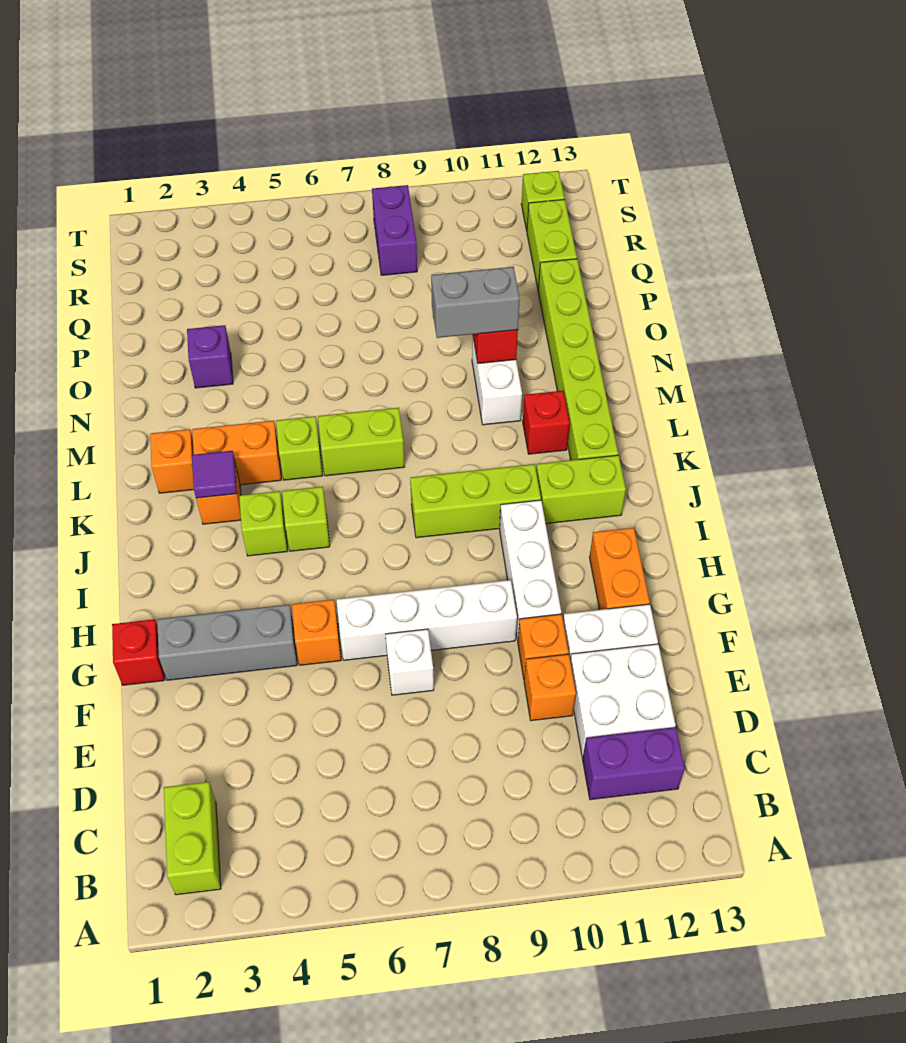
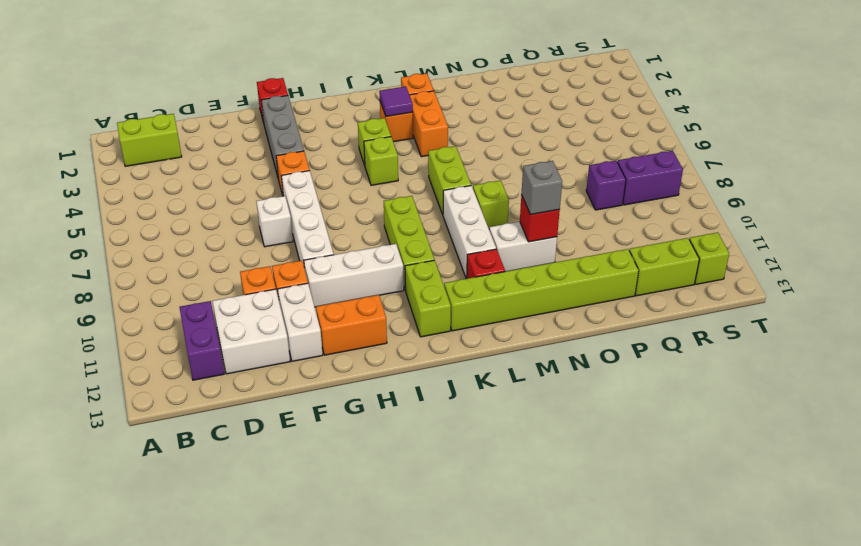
lime brick L5 level 1 -> lime brick M8 level 1
none -> white brick L8:L10 level 1
grey brick N9:N10 level 3 -> grey brick N10 level 3
purple brick O3 level 1 -> purple brick Q8 level 1

